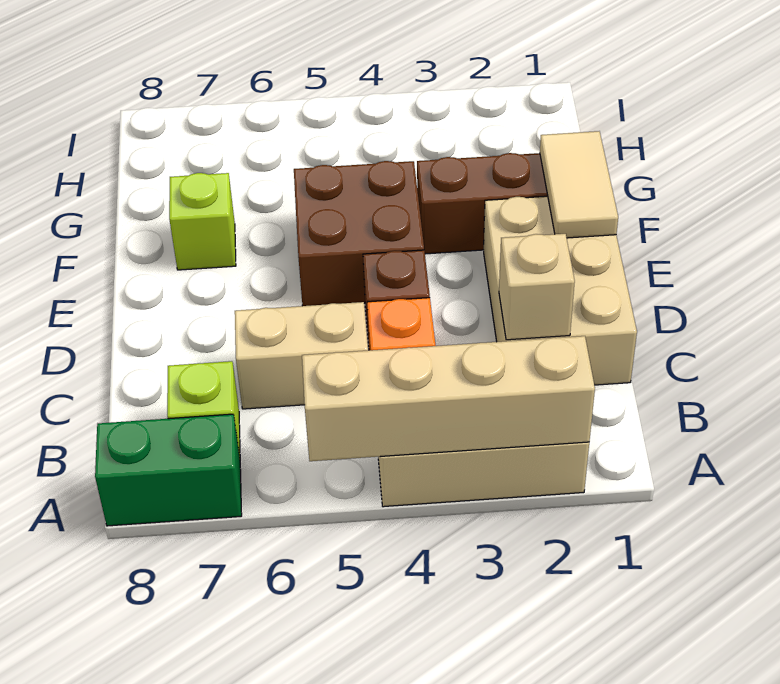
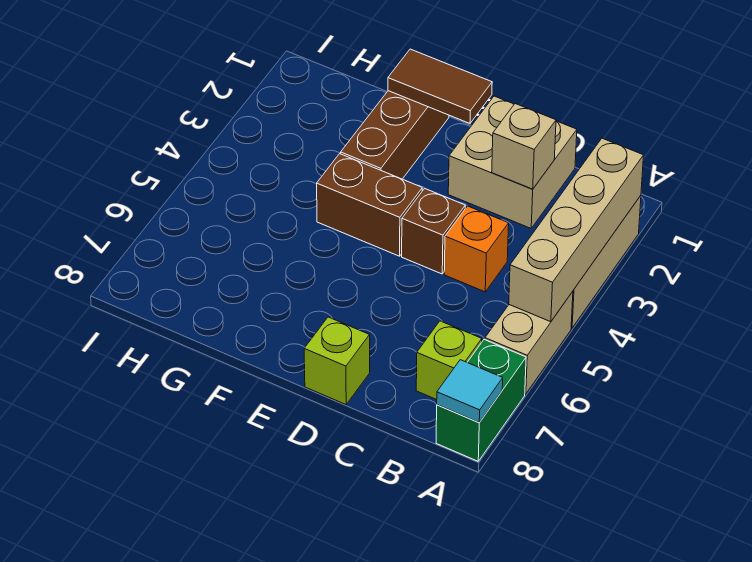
none -> cyan tile A8 level 2
tan brick C1:E2 level 1 -> tan brick C1:D2 level 1
tan brick C5:C6 level 1 -> tan brick A5:A6 level 1
tan tile E1:F1 level 2 -> brown tile E1:F1 level 2
brown brick E4:F5 level 1 -> brown brick E4:F4 level 1
lime brick F7 level 1 -> lime brick D8 level 1

